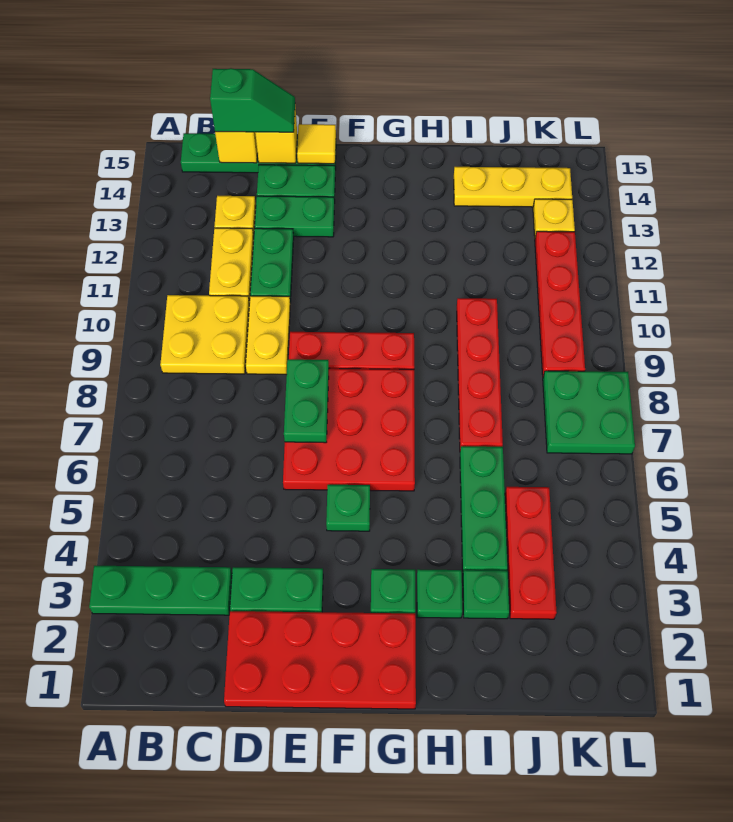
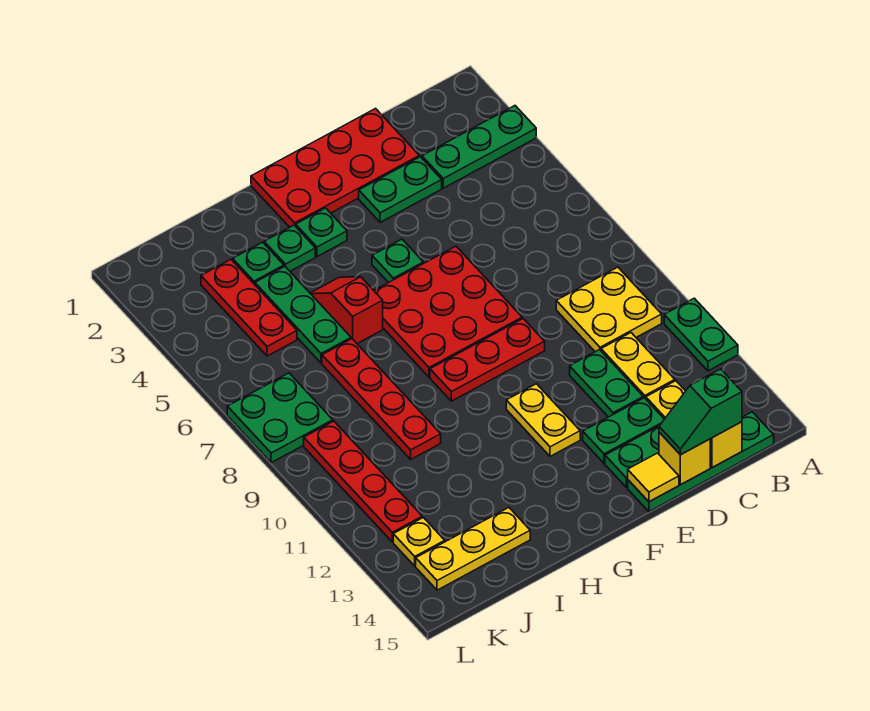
yellow plate D9:D10 level 1 -> yellow plate F11:F12 level 1
green plate E7:E8 level 2 -> green plate A11:A12 level 1
none -> red slope H5:H6 level 1 top 6

